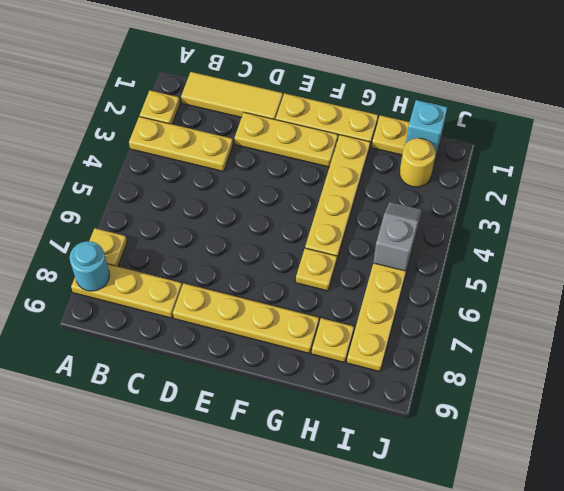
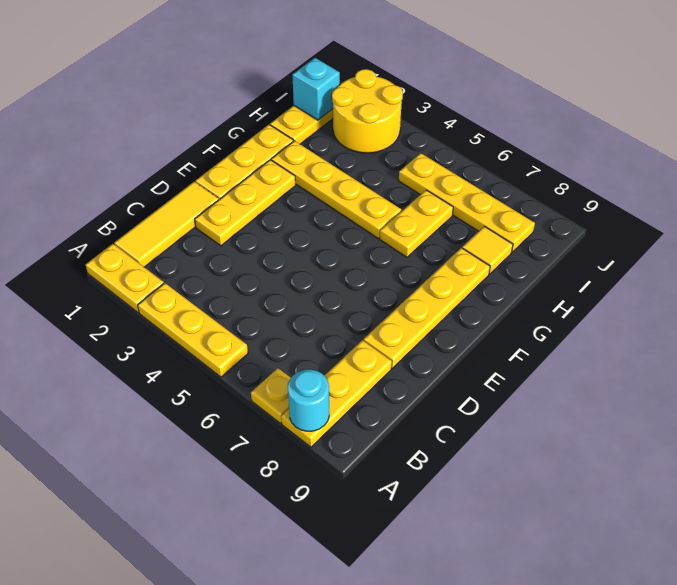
yellow plate A2 level 1 -> yellow plate A1:A2 level 1
yellow plate A3:C3 level 1 -> yellow plate A3:A5 level 1
yellow plate G6 level 1 -> yellow plate G6:H6 level 1
yellow plate H8 level 1 -> yellow tile H8 level 1
yellow round brick I2 level 1 -> yellow round brick I2:J3 level 1
grey slope I4:I5 level 2 top 5 -> none

